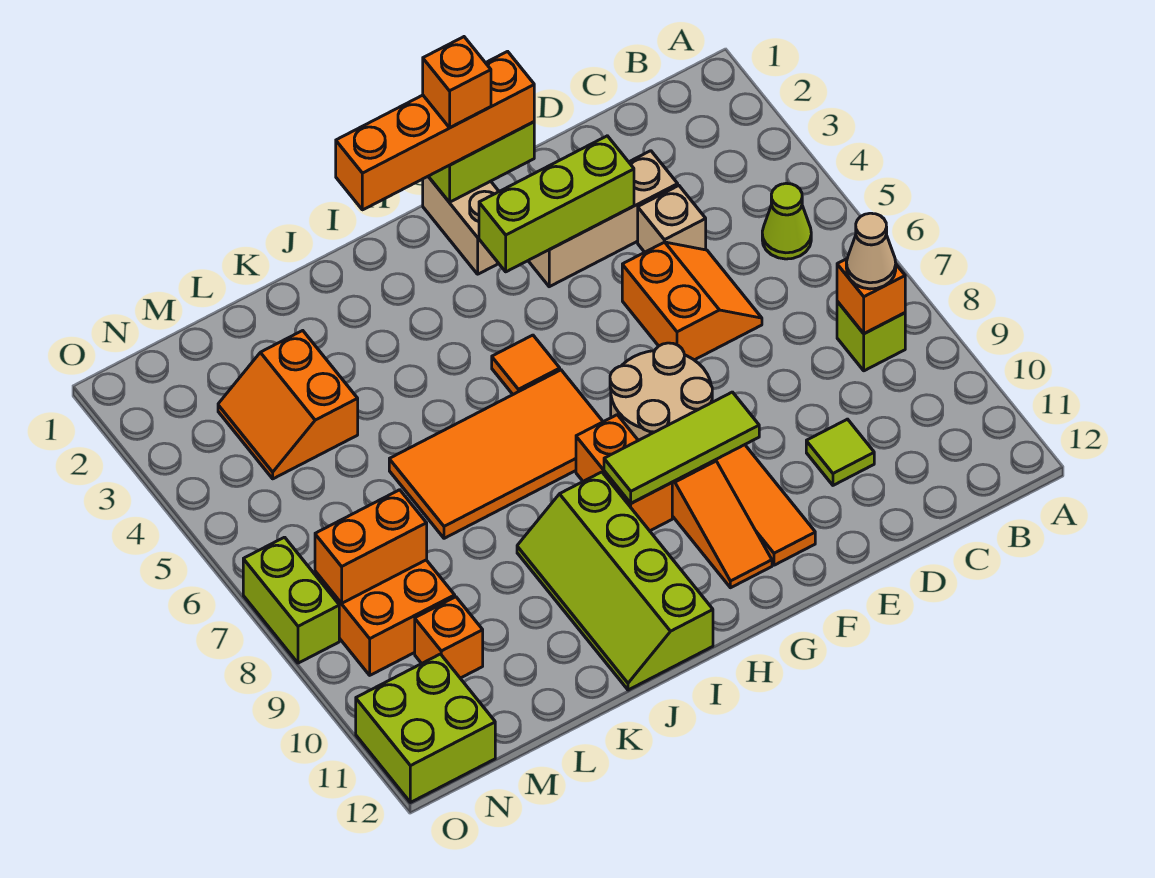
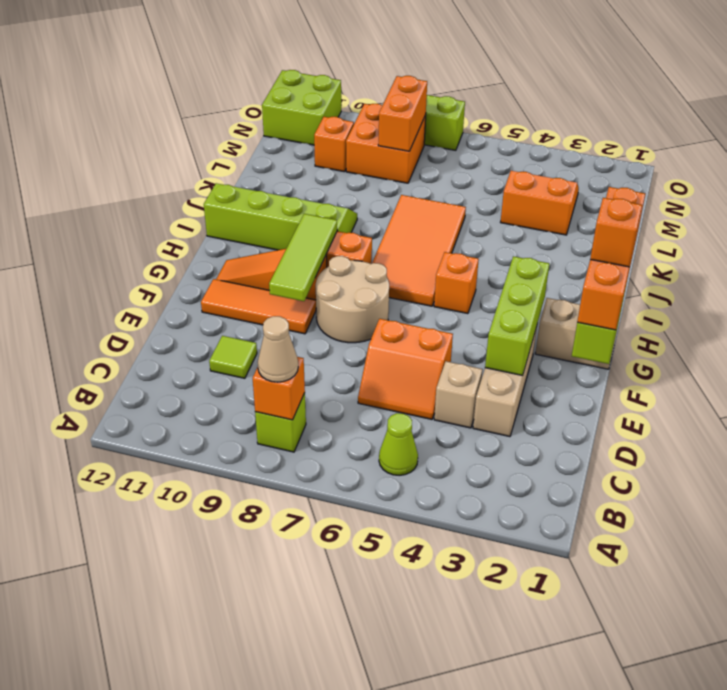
orange tile H5 level 1 -> orange brick H5 level 1

